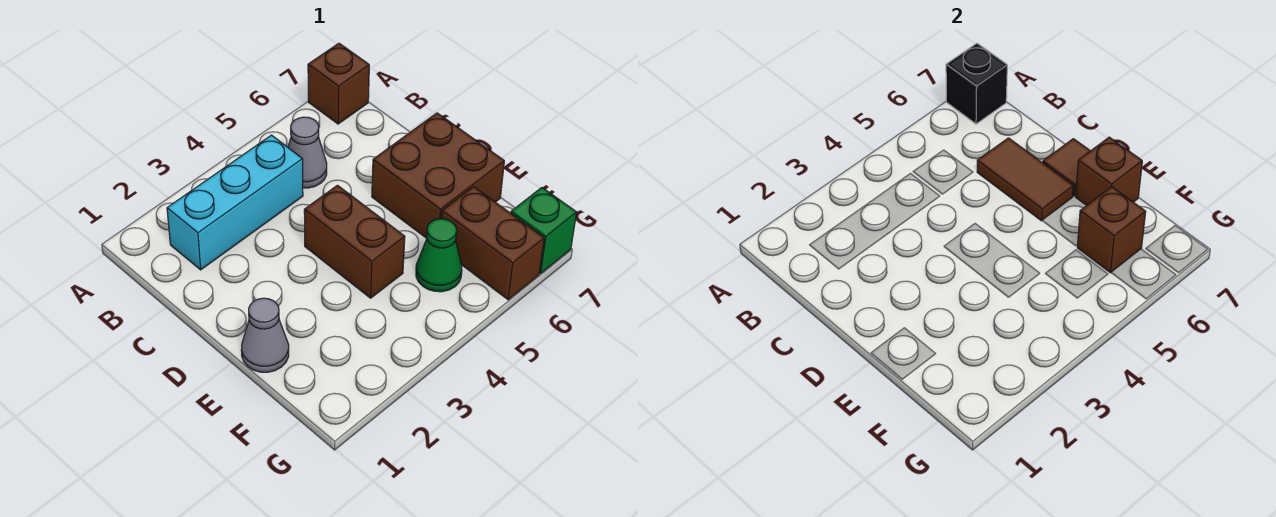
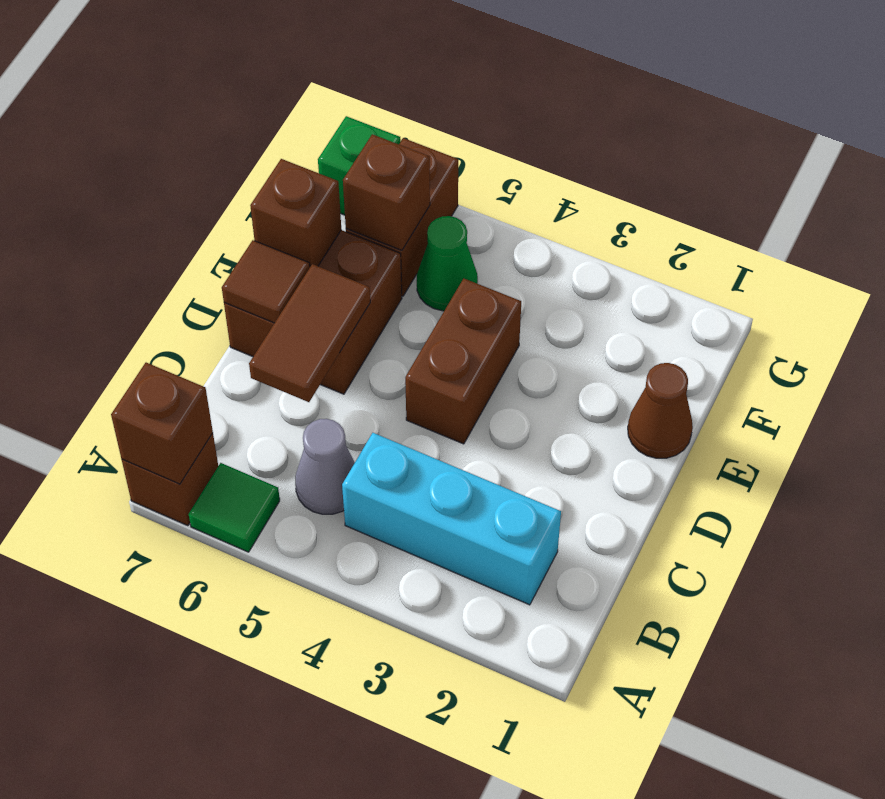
none -> green tile A6 level 1
black brick A7 level 2 -> brown brick A7 level 2
grey cone E1 level 1 -> brown cone E1 level 1

